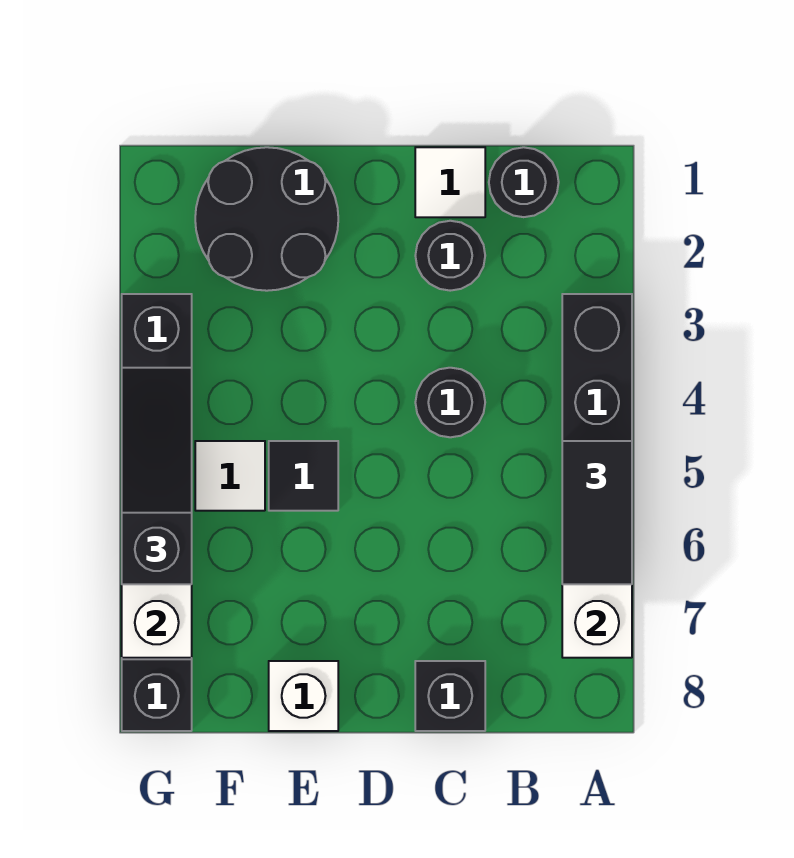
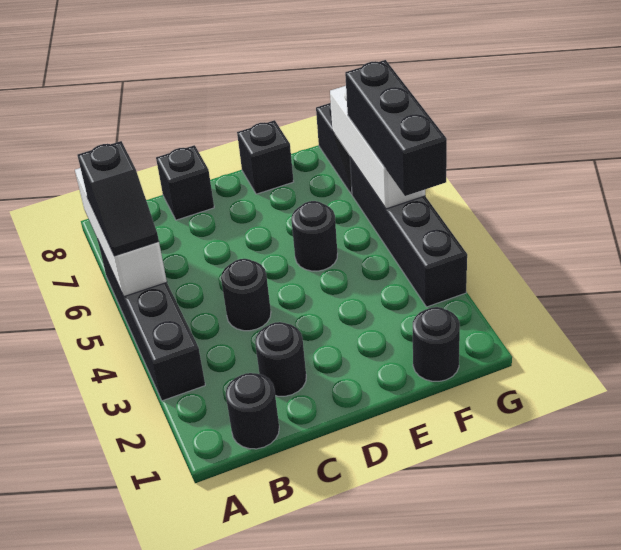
black tile A5:A6 level 3 -> black slope A5:A6 level 3 top 6
white tile C1 level 1 -> none
black round brick E1:F2 level 1 -> black round brick F1 level 1
black tile E5 level 1 -> black round brick E5 level 1
white brick E8 level 1 -> black brick E8 level 1
white tile F5 level 1 -> none
black slope G4:G6 level 3 top 6 -> black brick G4:G6 level 3

